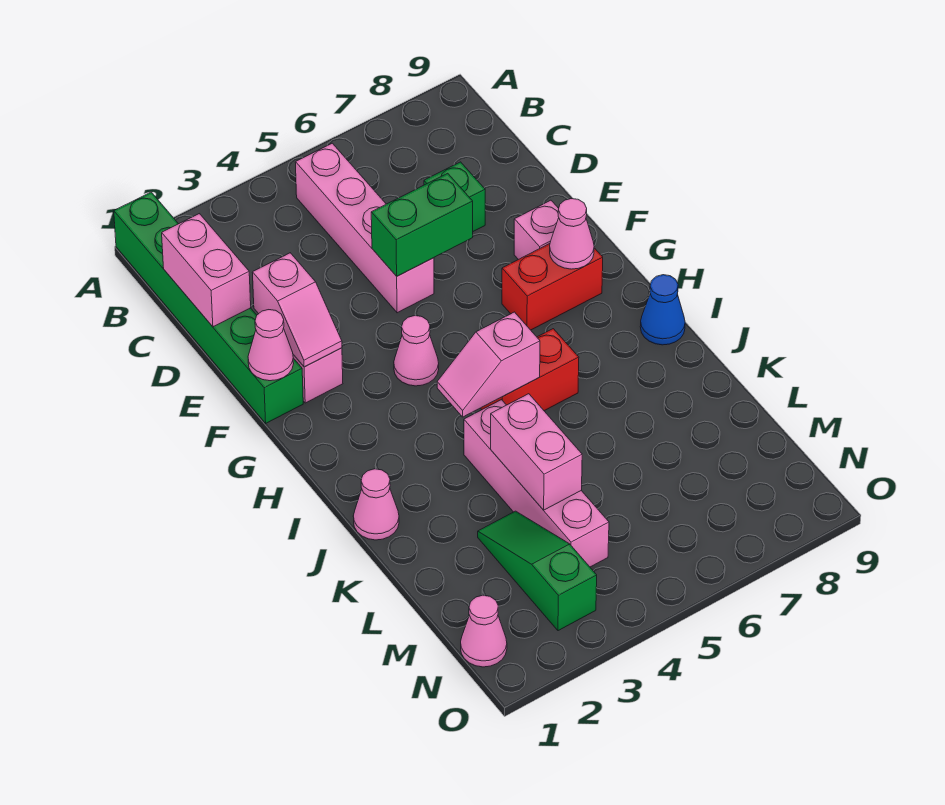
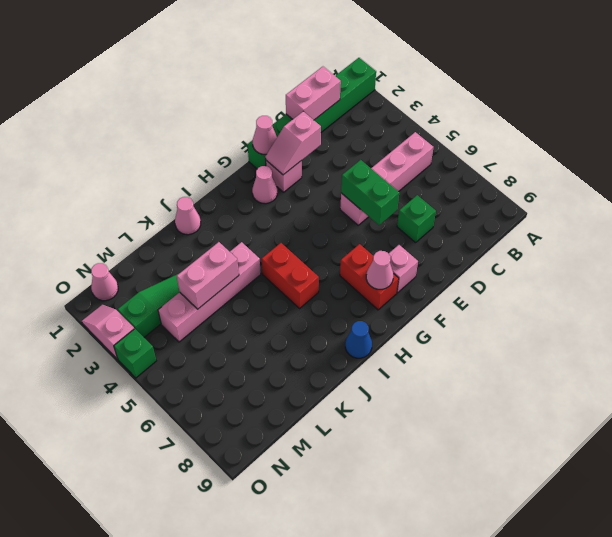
pink cone G4 level 1 -> pink cone G2 level 1
pink slope I4:I5 level 2 top 5 -> pink slope O2:O3 level 1 top 3
none -> green brick O4 level 1

